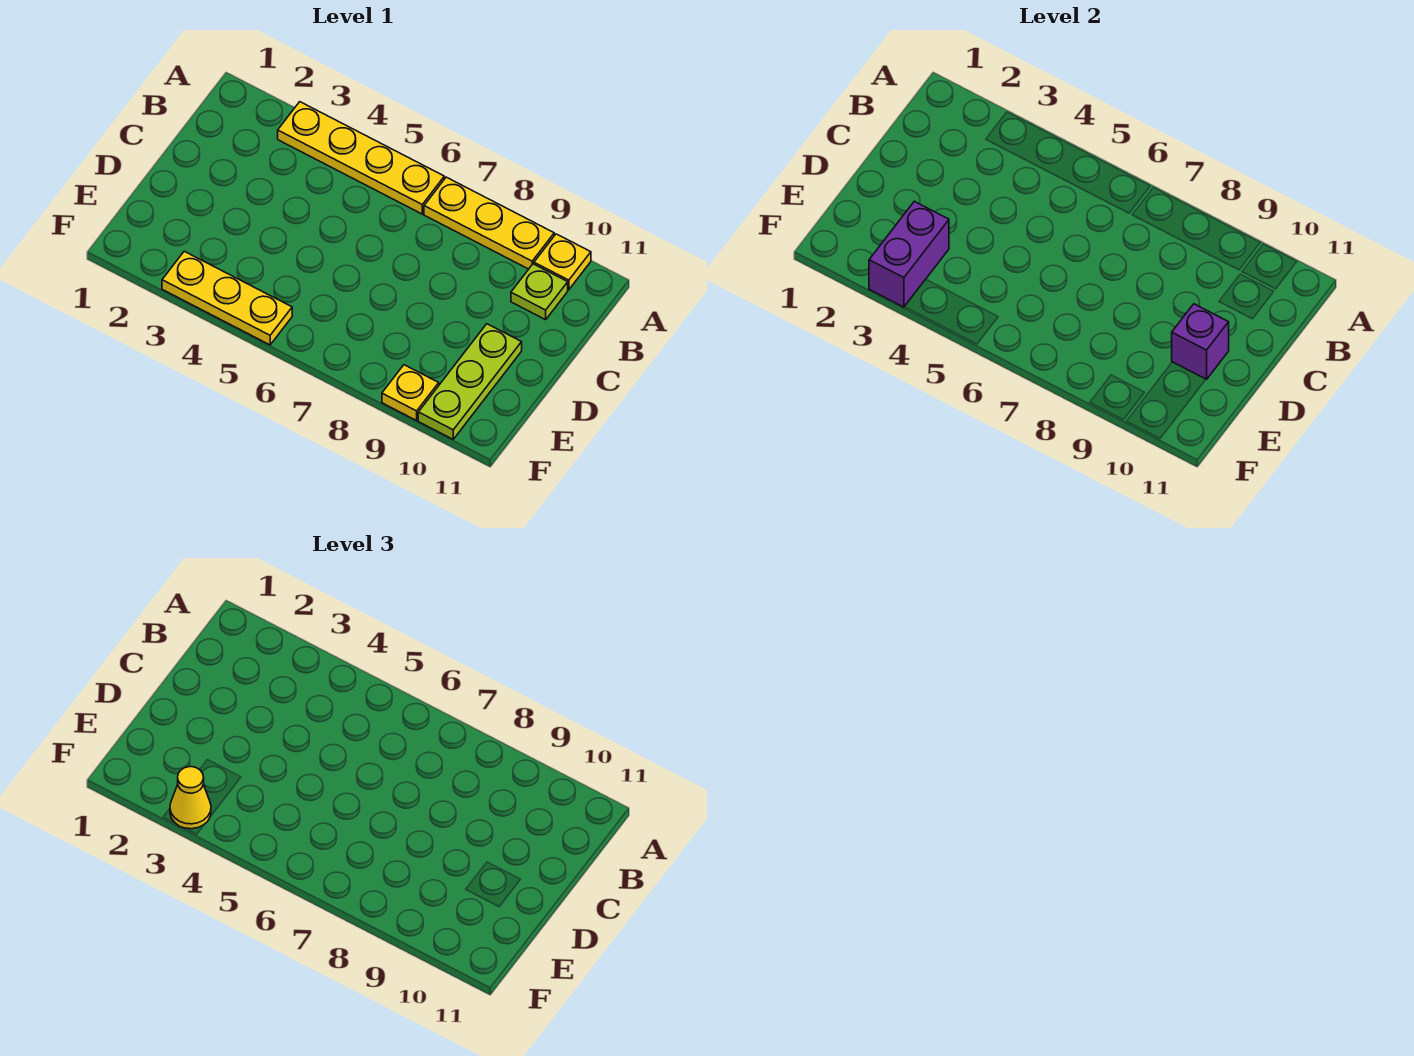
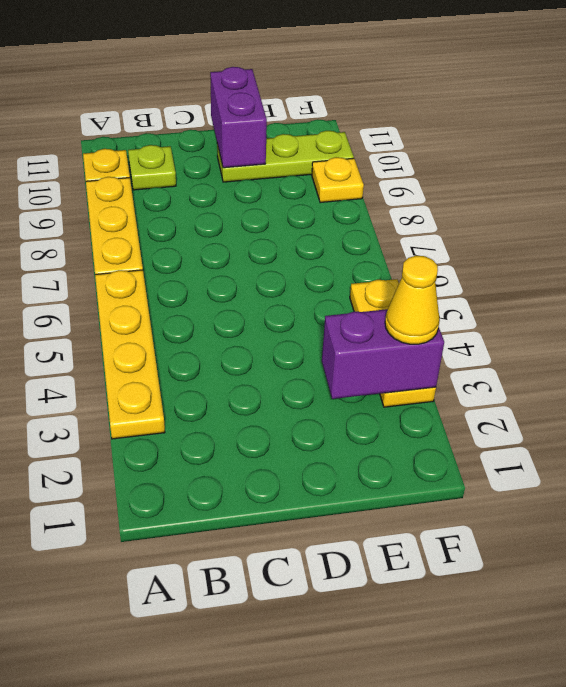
purple brick D10 level 2 -> purple brick D10:D11 level 2

